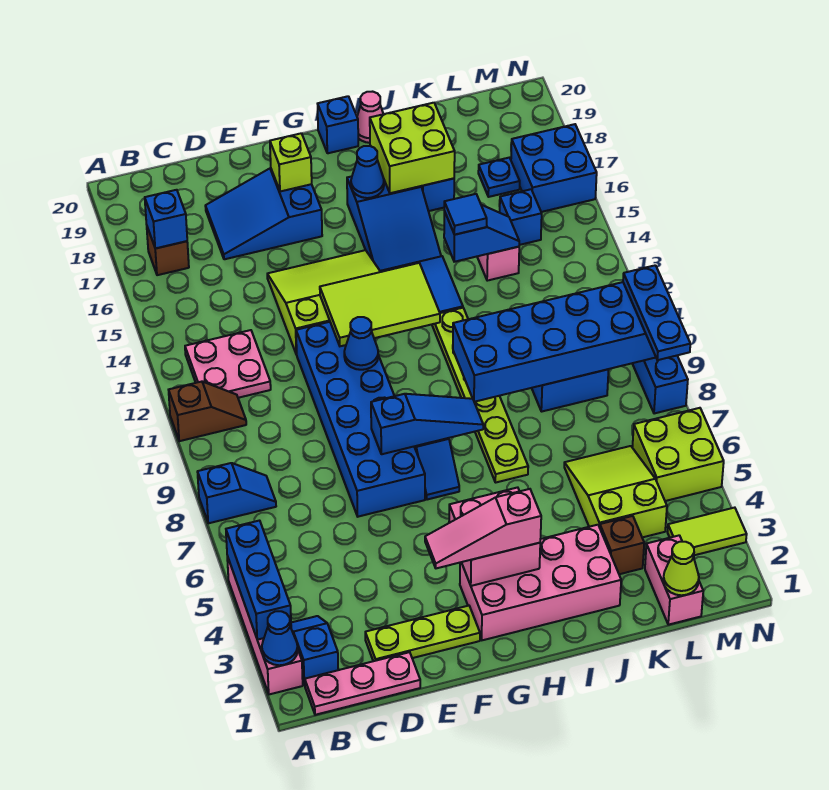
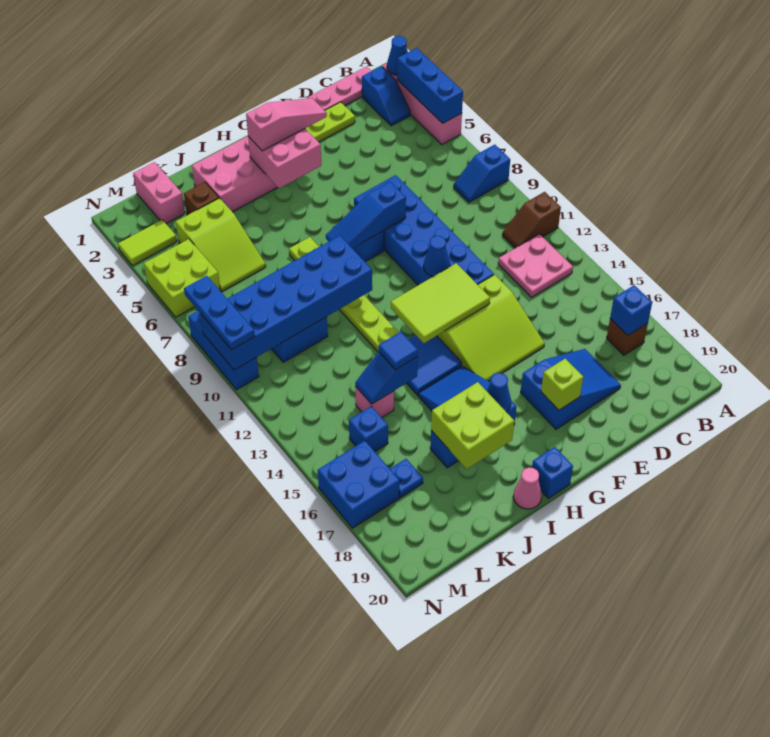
lime cone L1 level 2 -> none

